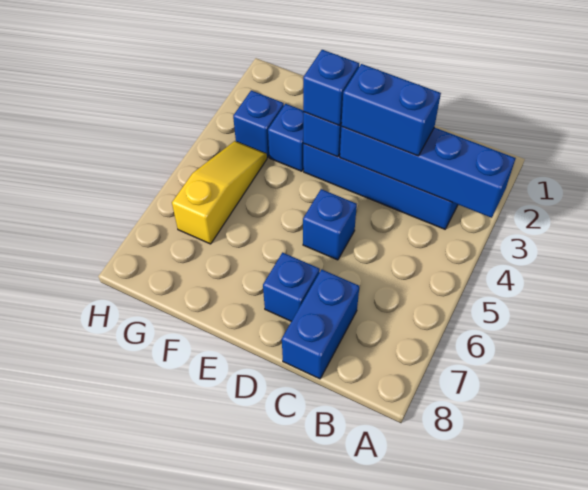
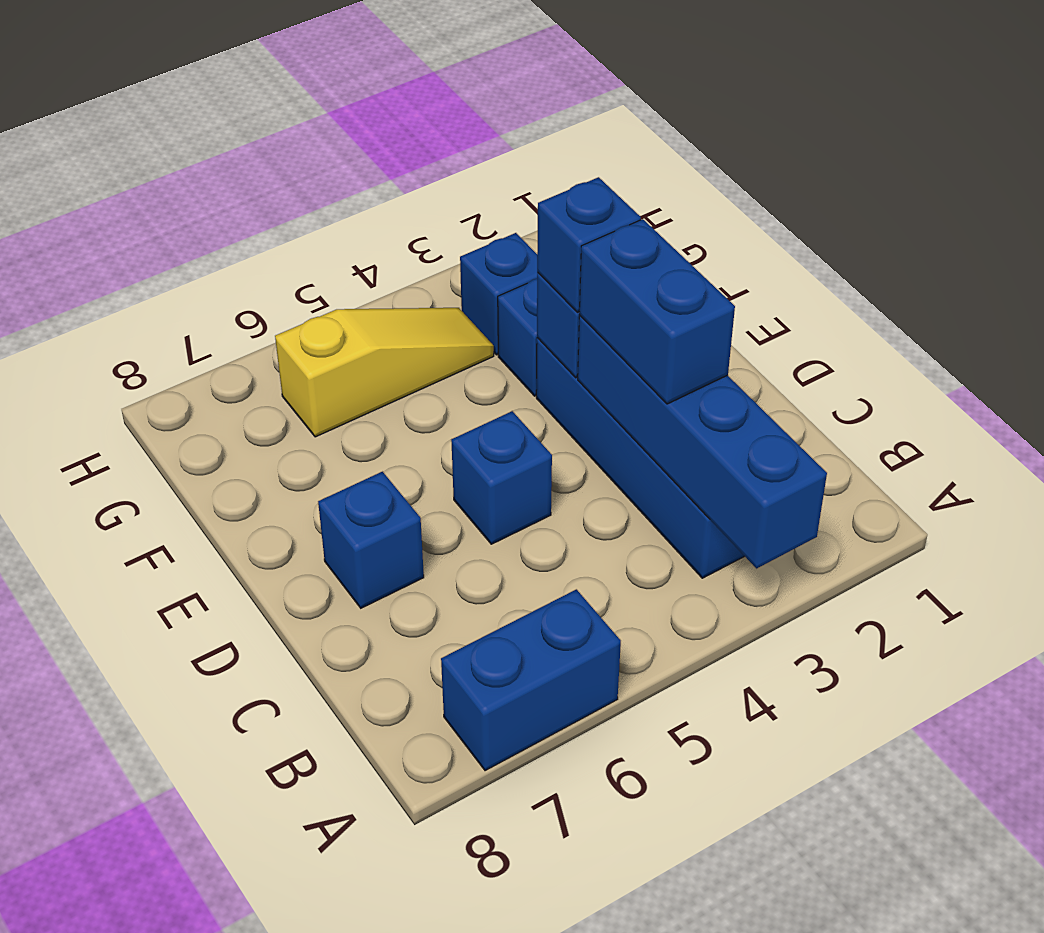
blue brick C7:C8 level 1 -> blue brick A6:A7 level 1

